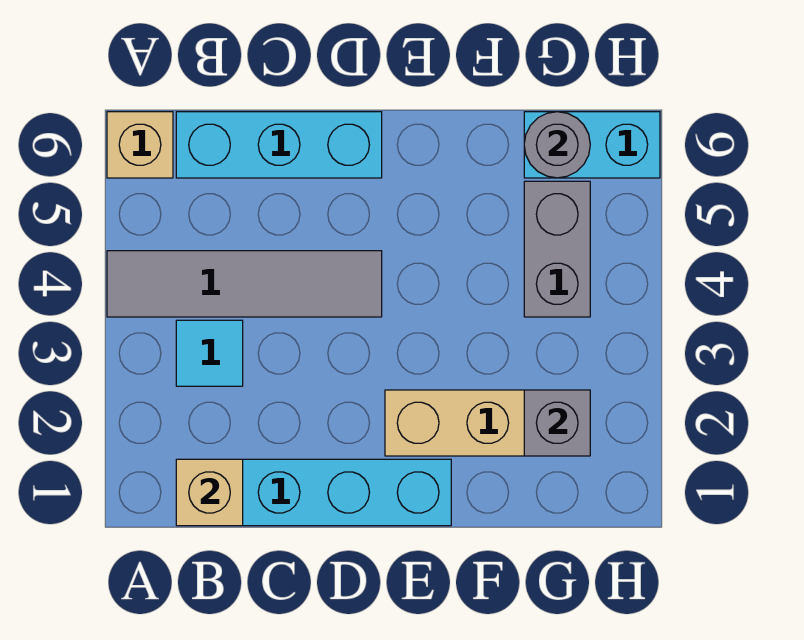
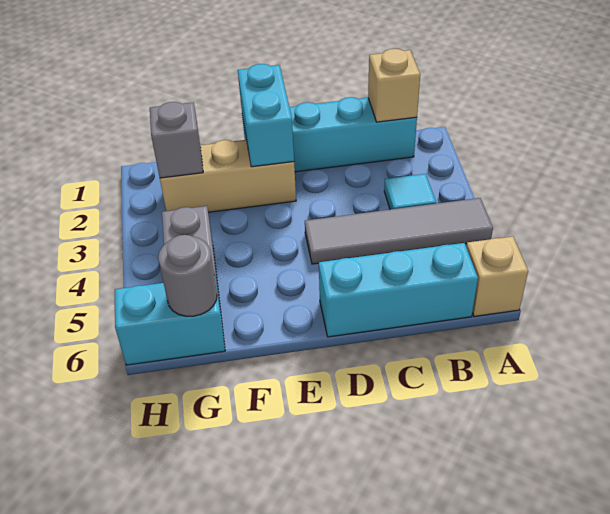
none -> cyan brick E1:E2 level 2

